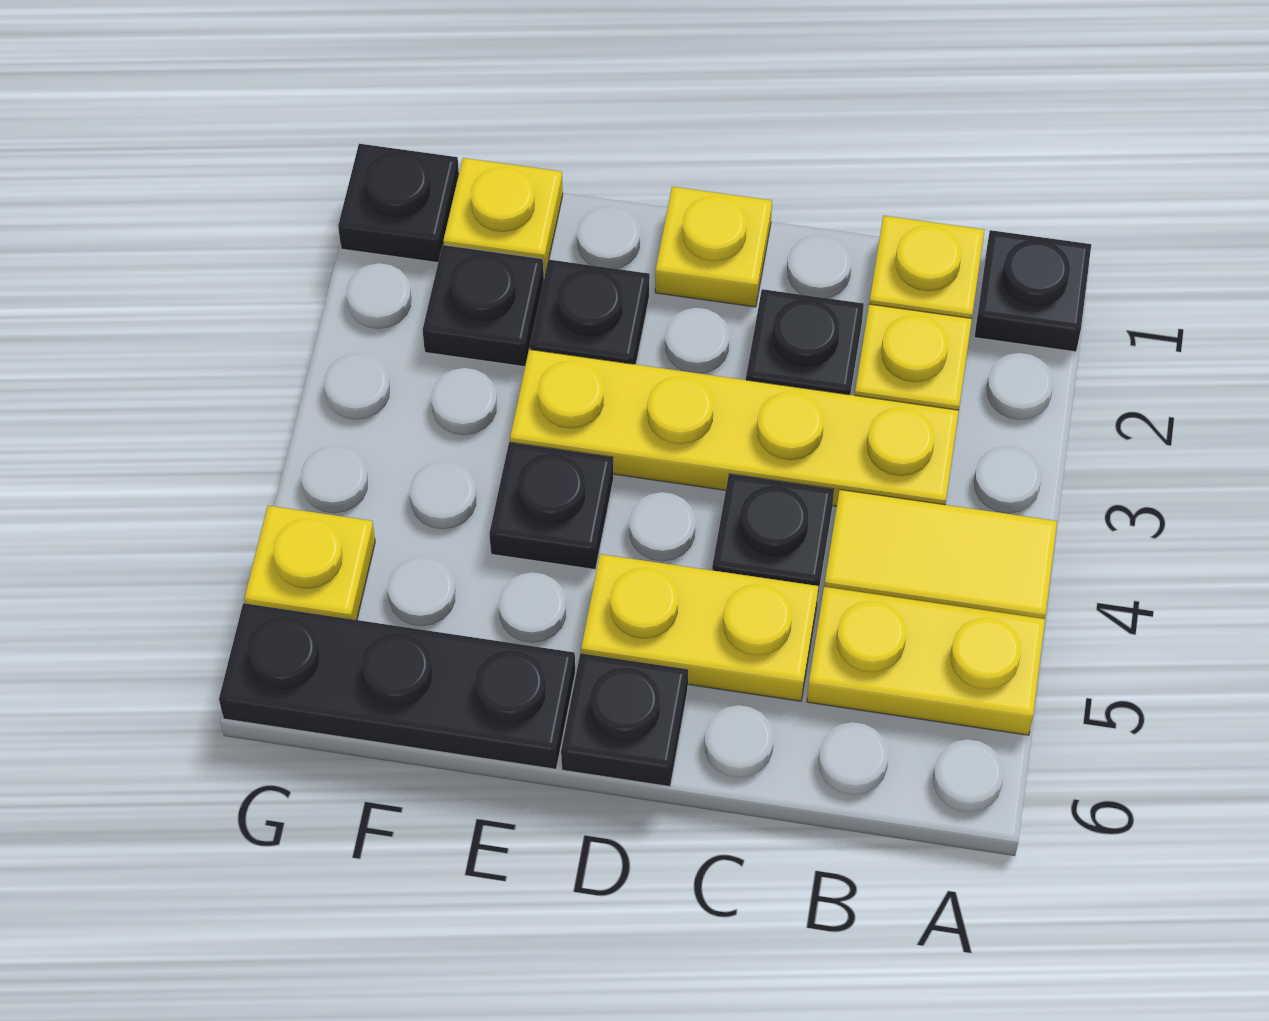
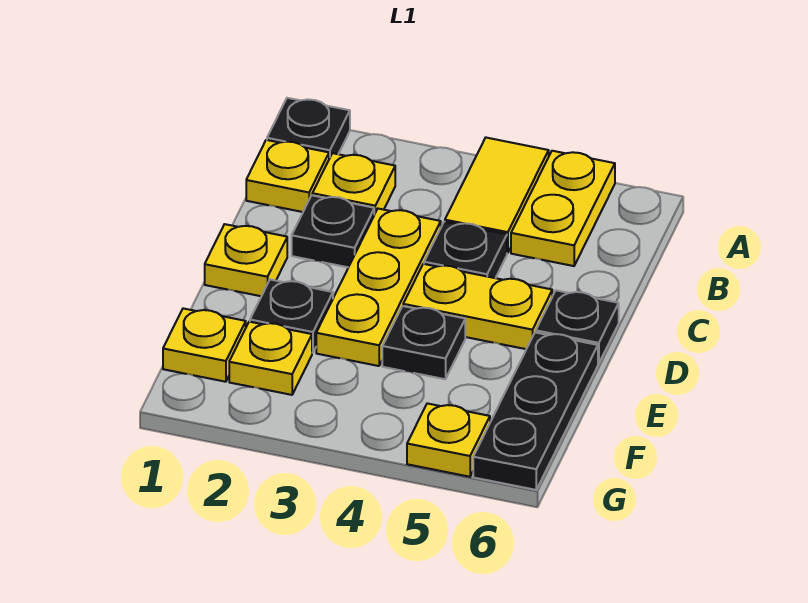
yellow plate B3:E3 level 1 -> yellow plate C3:E3 level 1
yellow plate C5:D5 level 1 -> yellow plate D4:D5 level 1
black plate F2 level 1 -> yellow plate F2 level 1
black plate G1 level 1 -> none

